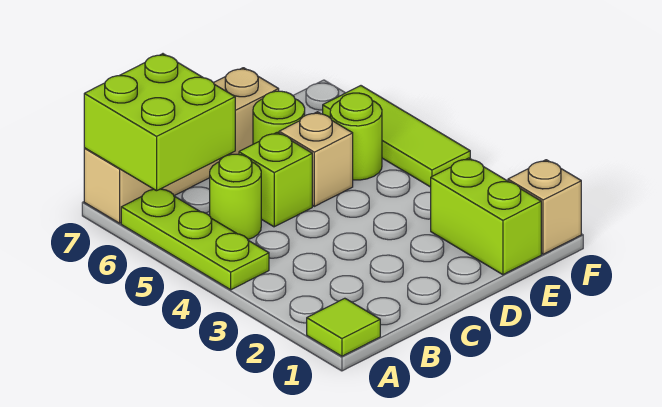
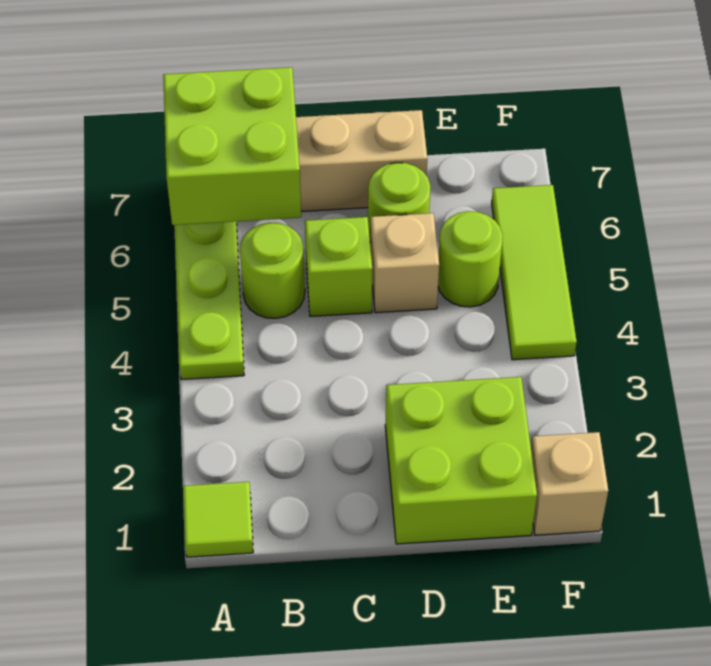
lime brick E1:E2 level 1 -> lime brick D1:E2 level 1

